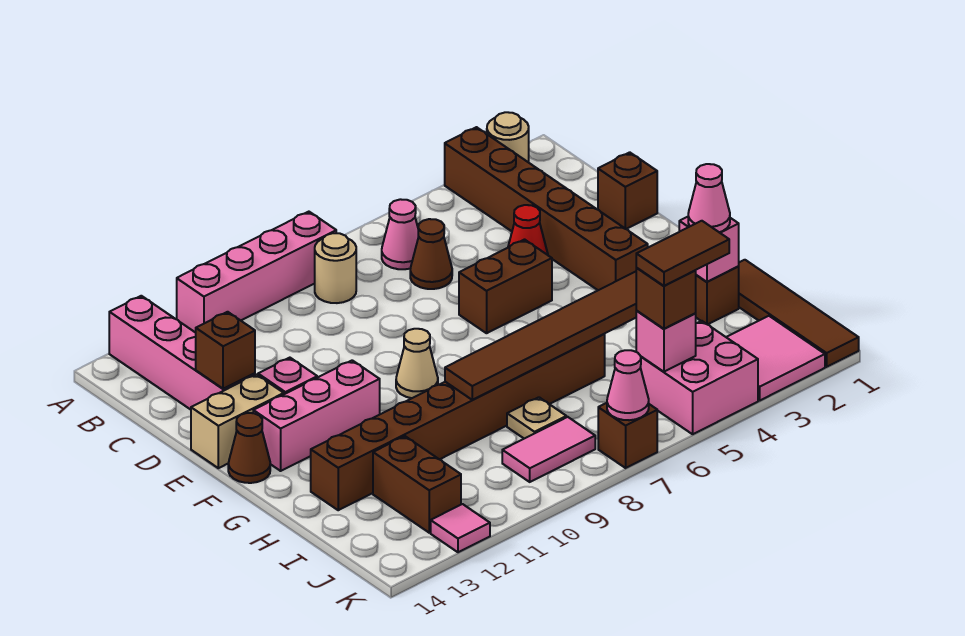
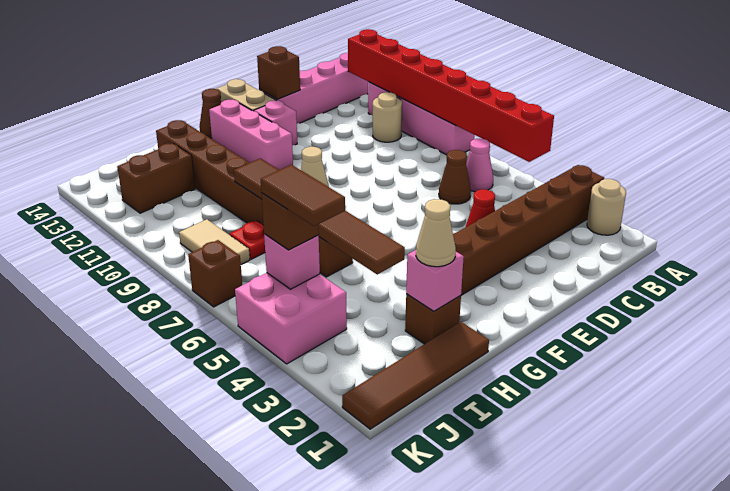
none -> red brick A5:A12 level 2
tan round brick B8 level 1 -> tan round brick B10 level 1
brown brick D1 level 1 -> none
brown brick E5:E6 level 1 -> none
pink cone H2 level 3 -> tan cone H2 level 3
tan plate I8 level 1 -> red plate I8 level 1
pink tile J2:K3 level 1 -> none
pink tile J8:J9 level 1 -> tan tile J8:J9 level 1
pink cone K7 level 2 -> none
pink tile K12 level 1 -> none

